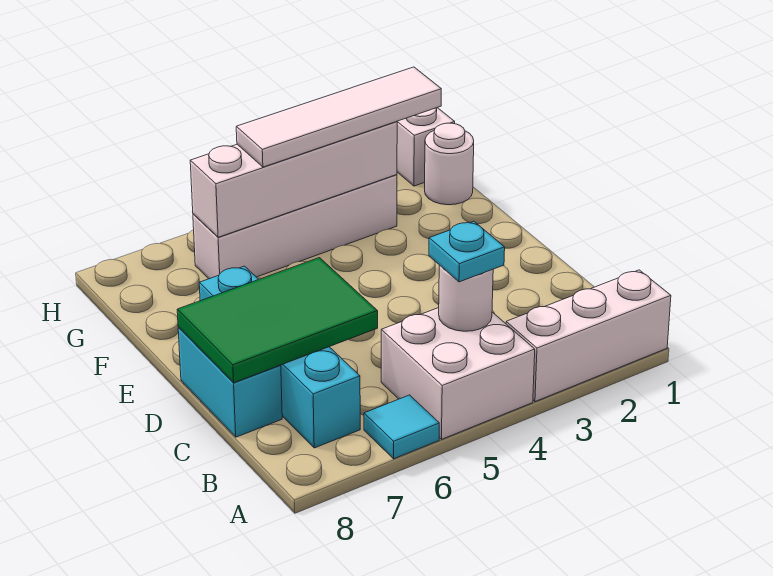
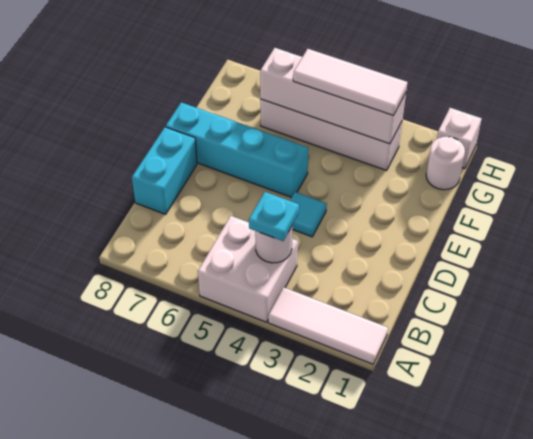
white brick A1:A3 level 1 -> white tile A1:A3 level 1
cyan tile A6 level 1 -> cyan tile D4 level 1
cyan brick B7:E7 level 1 -> cyan brick E5:E8 level 1
green tile C6:D8 level 2 -> none
white tile G2:G5 level 3 -> white tile G3:G5 level 3

